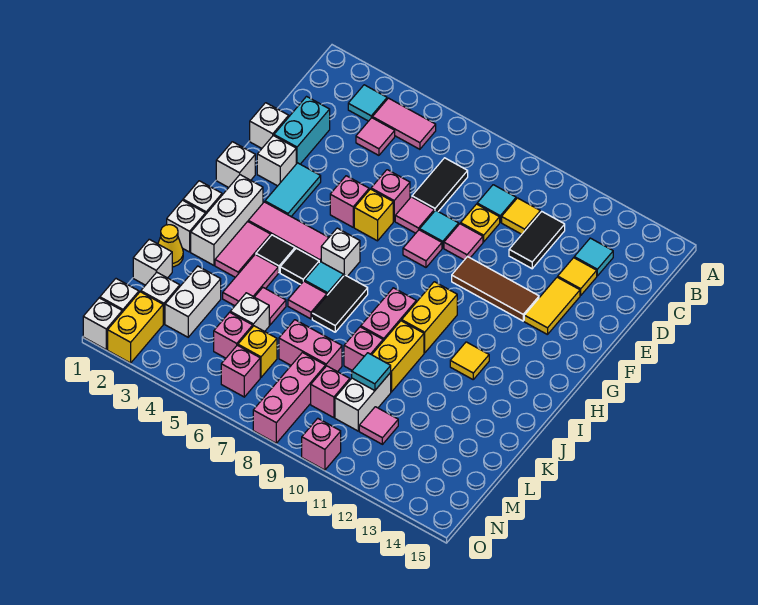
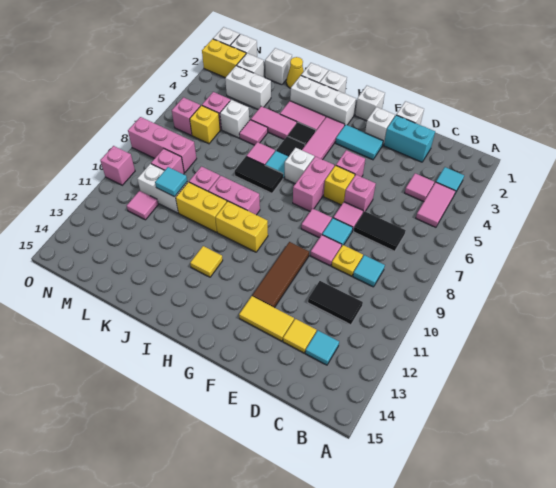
yellow tile C10 level 1 -> none
pink brick L7:L8 level 1 -> pink brick G6:G7 level 1

